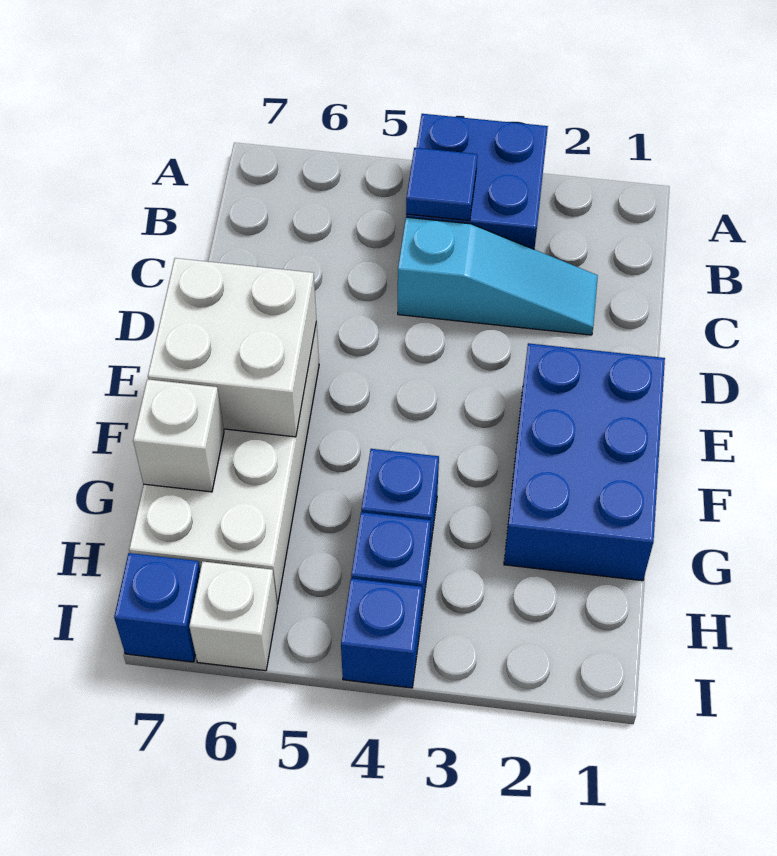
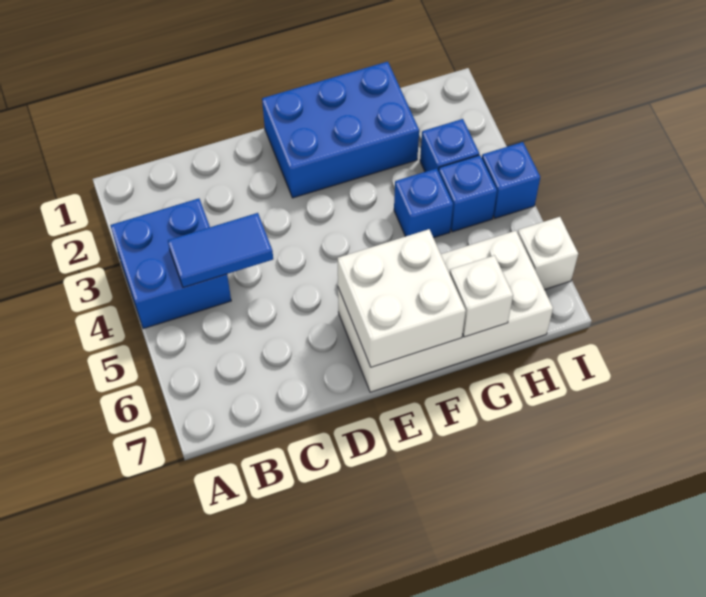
blue tile B4 level 2 -> blue tile B4:C4 level 2
cyan slope C2:C4 level 1 top 4 -> none
blue brick I7 level 1 -> blue brick H3 level 1

